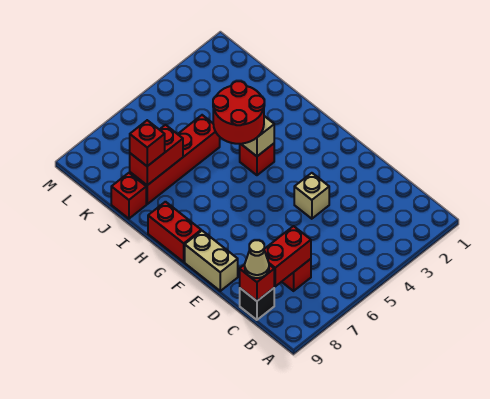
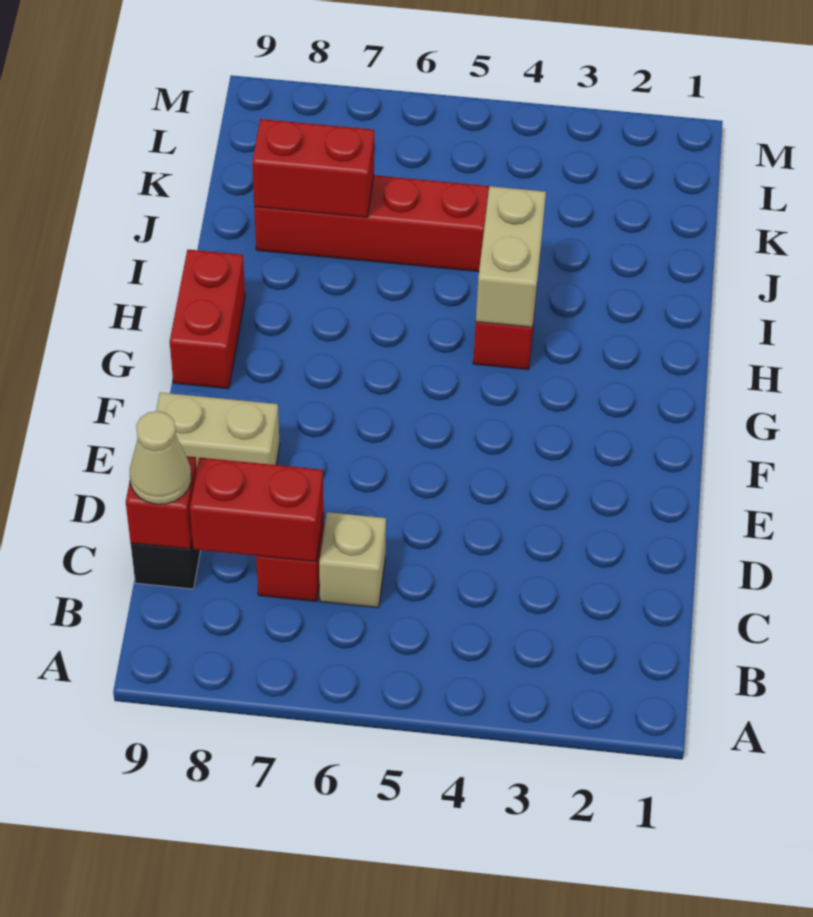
tan brick E4 level 1 -> tan brick C6 level 1
tan brick E9:F9 level 1 -> tan brick E8:E9 level 1
red round brick H4:I5 level 3 -> none
red brick J8 level 3 -> none
red brick J9 level 1 -> none

